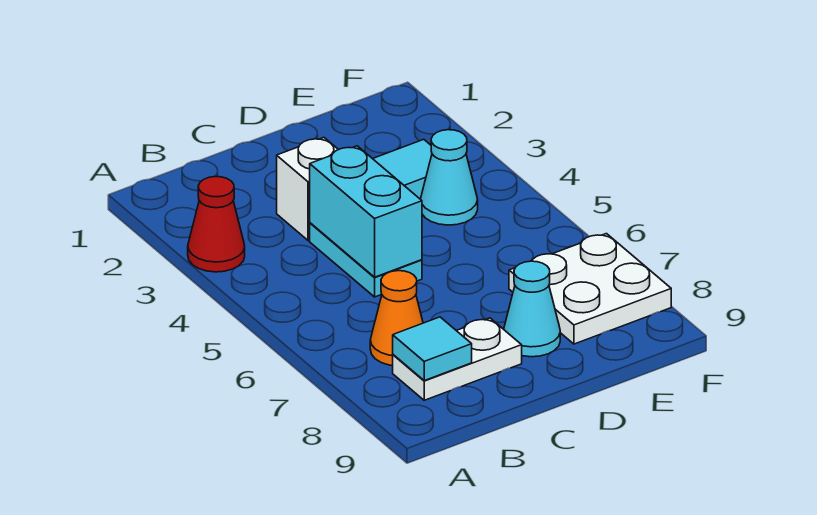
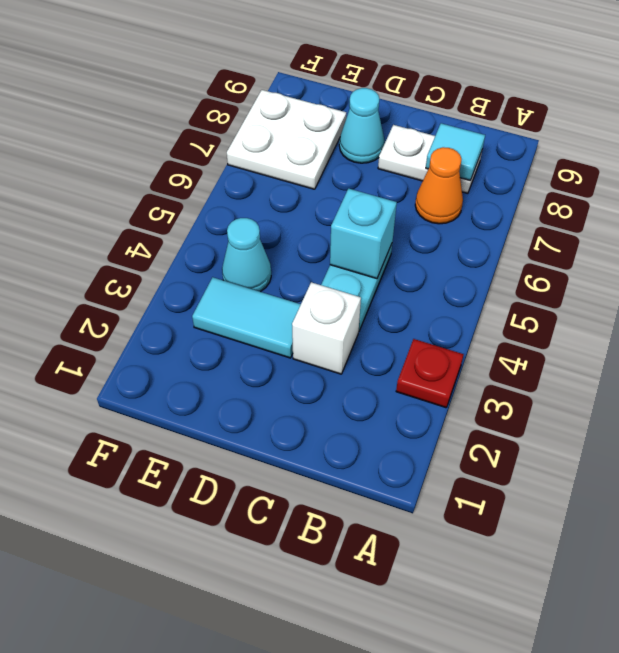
red cone A3 level 1 -> red plate A3 level 1
cyan brick C4:C5 level 2 -> cyan brick C5 level 2

